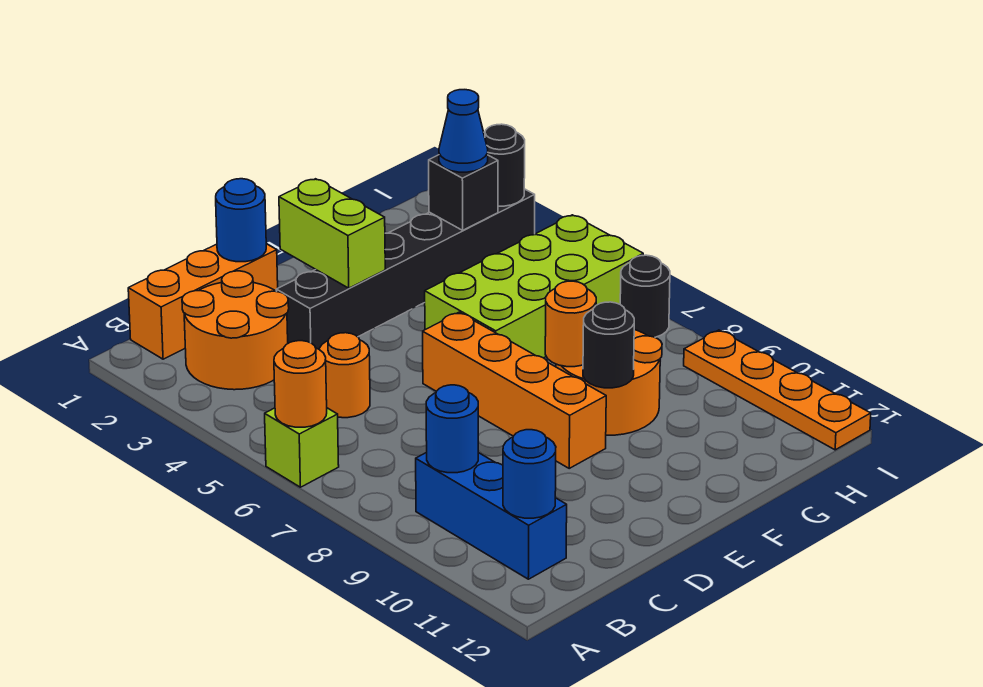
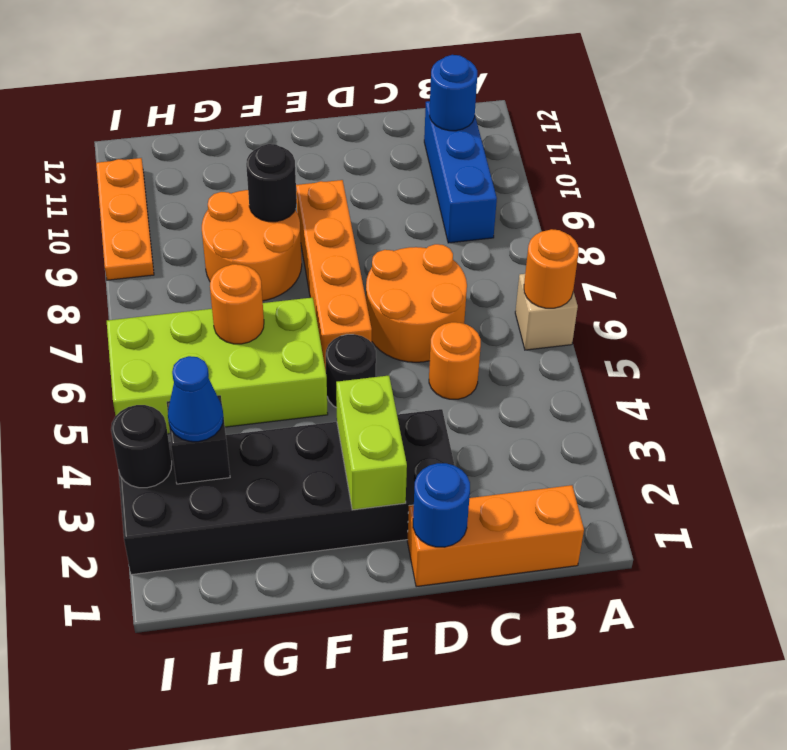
lime brick A6 level 1 -> tan brick A6 level 1
orange round brick B2:C3 level 1 -> orange round brick C6:D7 level 1
blue round brick B9 level 2 -> none
black brick D3:I3 level 1 -> black brick D2:I3 level 1
orange round brick F8 level 2 -> orange round brick G6 level 2
black round brick I7 level 1 -> black round brick E5 level 1
orange plate I9:I12 level 1 -> orange plate I9:I11 level 1

